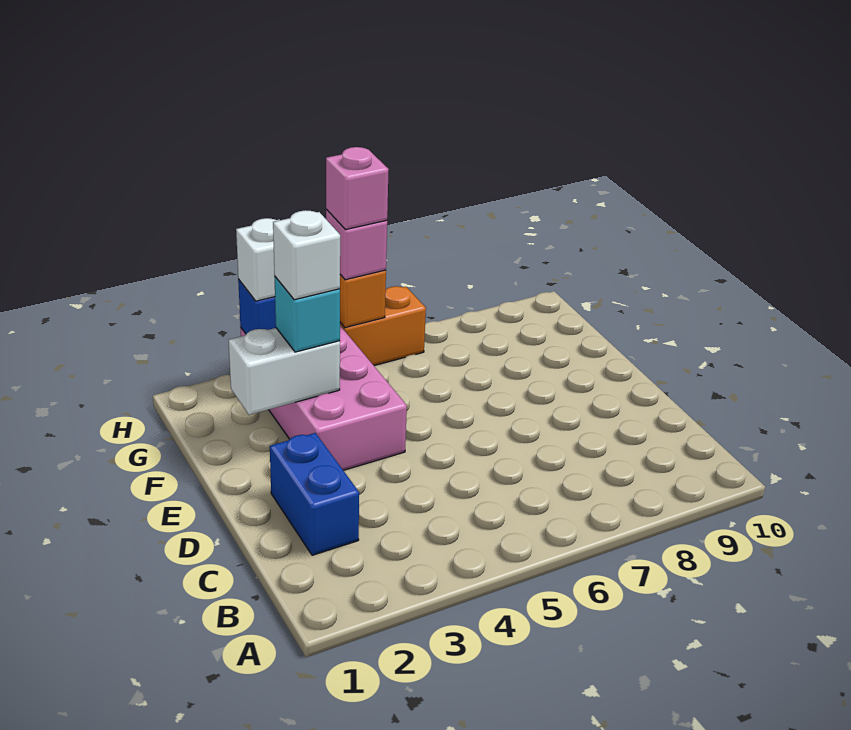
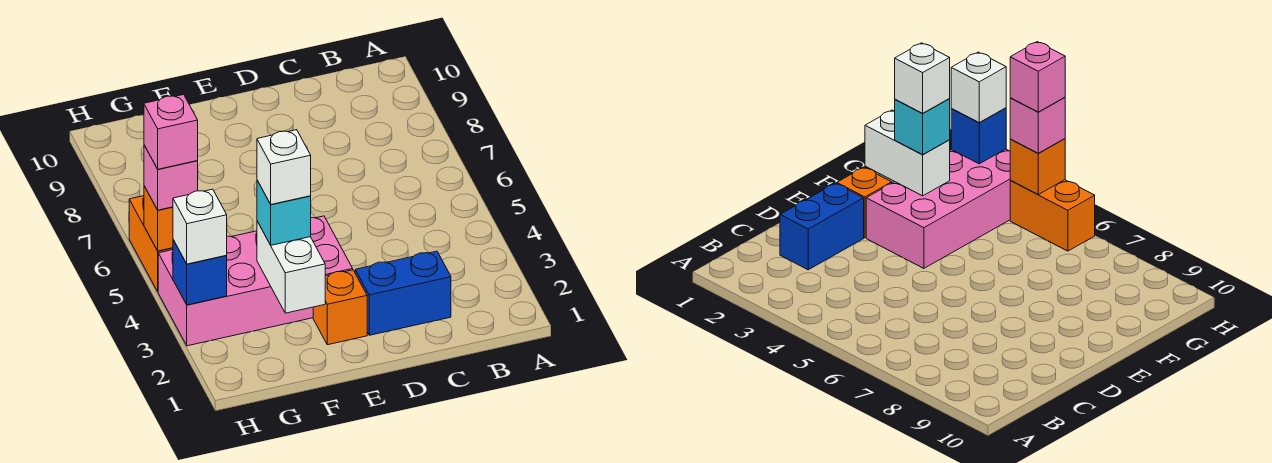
none -> orange brick E2 level 1

